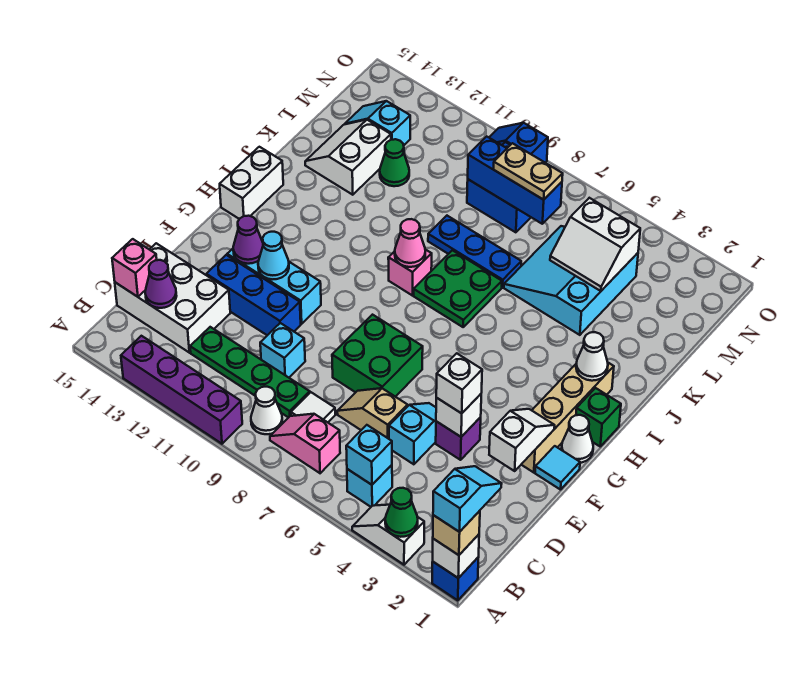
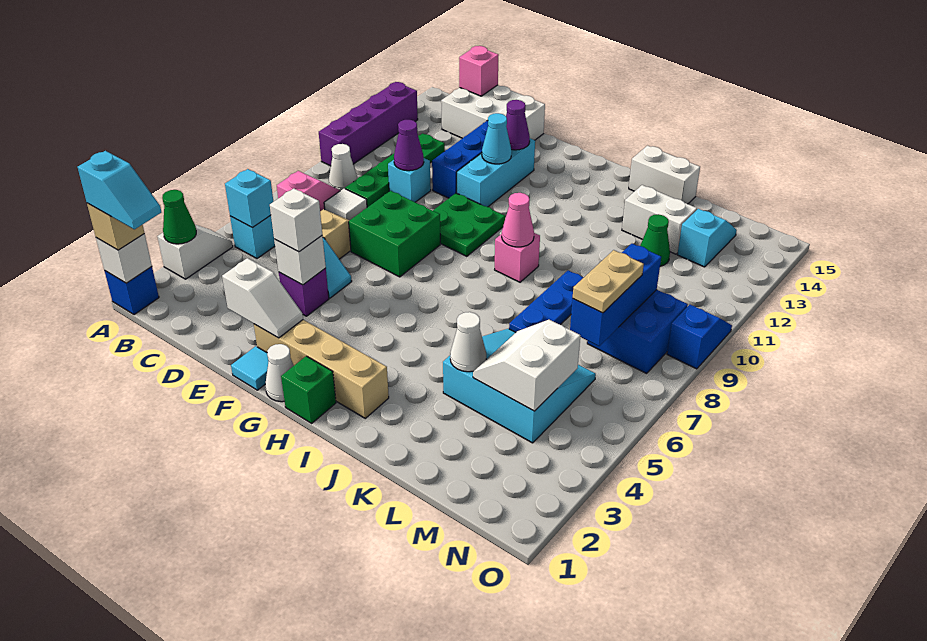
white brick C13:D15 level 1 -> white brick C14:E15 level 1
purple cone C14 level 2 -> purple cone D10 level 2
white brick H15:I15 level 1 -> white brick J15:K15 level 1
white cone I2 level 2 -> white cone K4 level 2
green plate I7:J8 level 1 -> green plate F9:G10 level 1

